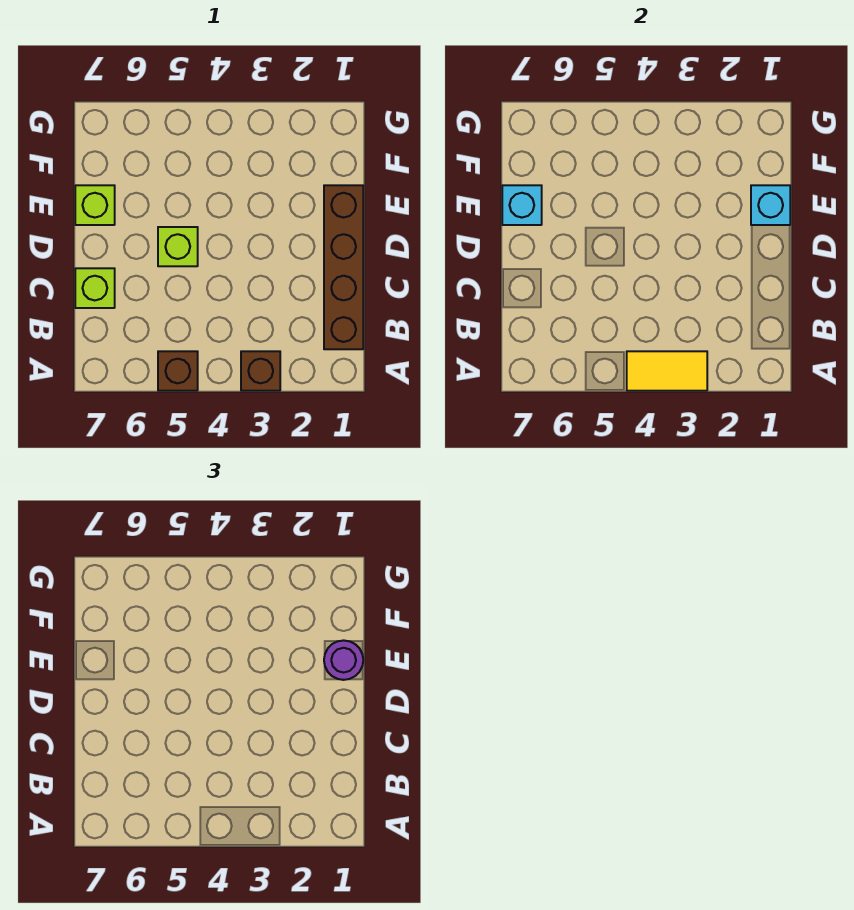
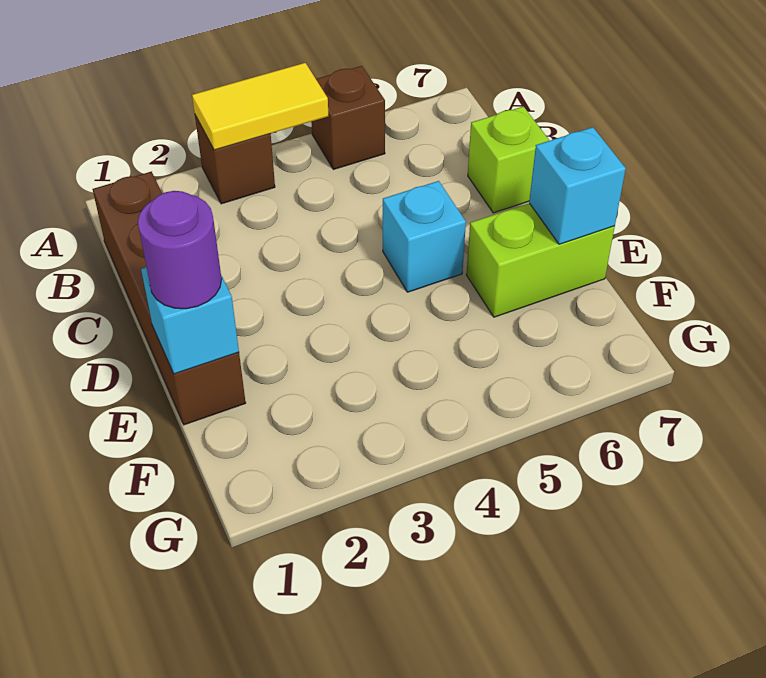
lime brick D5 level 1 -> cyan brick D5 level 1
lime brick E7 level 1 -> lime brick E6:E7 level 1

